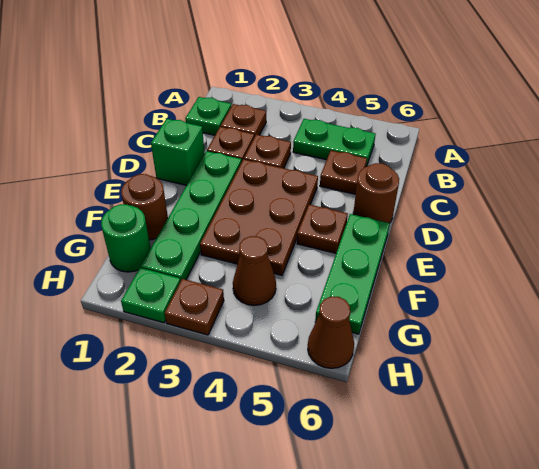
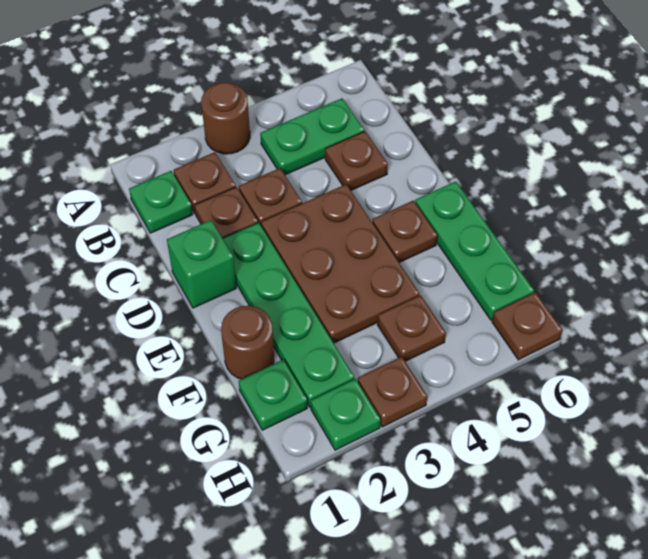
brown round brick D6 level 1 -> brown round brick A3 level 1
green round brick G1 level 1 -> green plate G1 level 1
brown cone G4 level 1 -> brown plate G4 level 1
brown cone H6 level 1 -> brown plate H6 level 1

